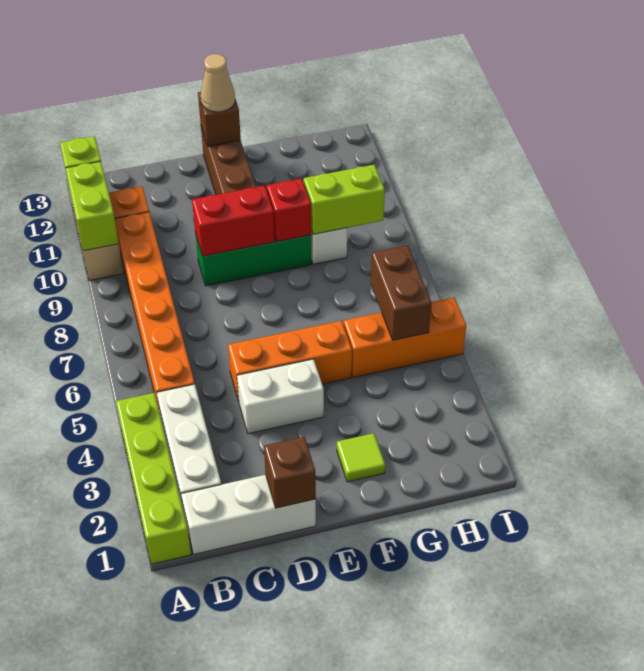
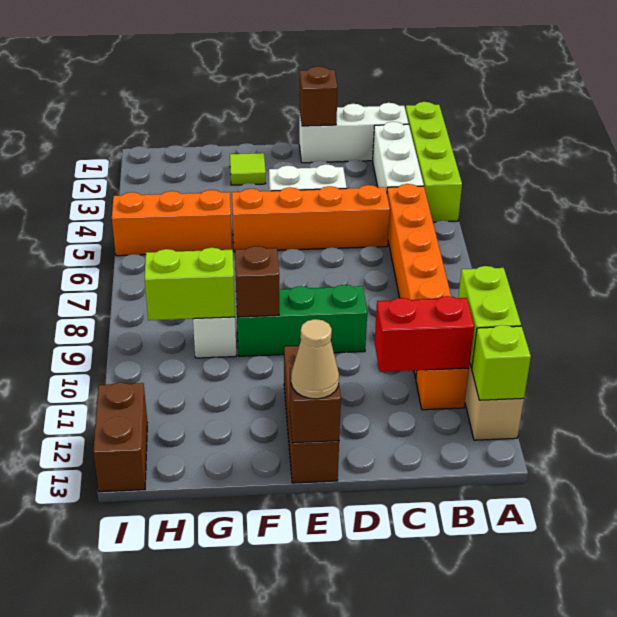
orange brick D5:F5 level 1 -> orange brick C5:F5 level 1
red brick D9:E9 level 2 -> red brick B11:C11 level 2
red brick F9 level 2 -> brown brick F9 level 2
brown brick H5:H6 level 2 -> brown brick I12:I13 level 1

